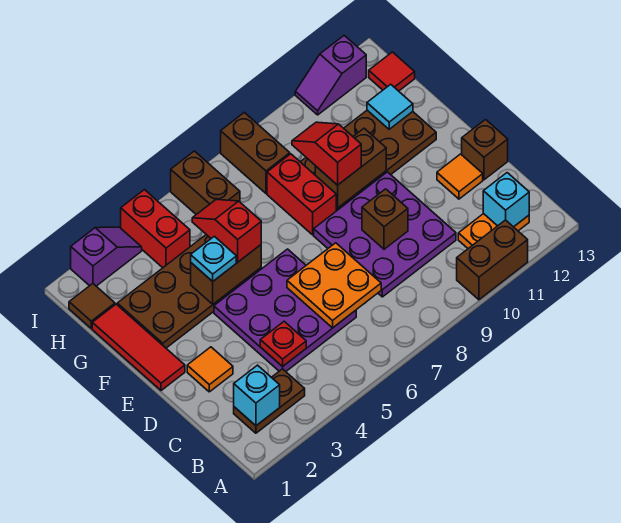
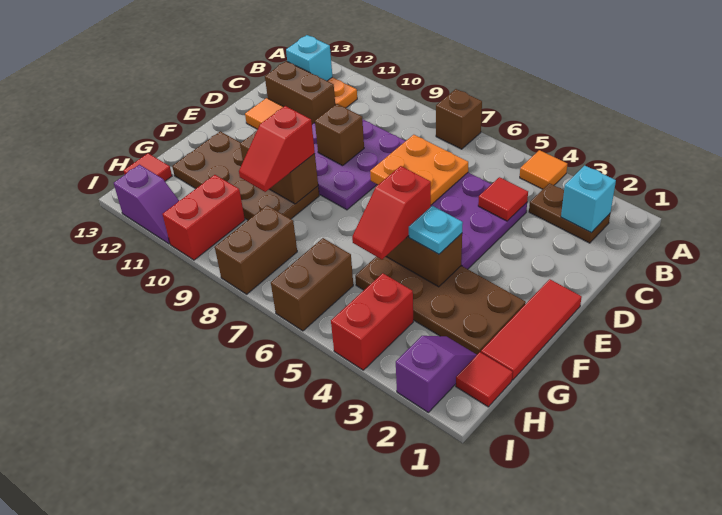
brown brick A10:A11 level 1 -> brown brick C11:C12 level 1
red plate C4 level 2 -> red tile C4 level 2
orange tile D2 level 1 -> orange tile A4 level 1
brown brick D13 level 1 -> brown brick A7 level 1
red brick F8:G8 level 1 -> red brick H10:I10 level 1
cyan tile G12 level 2 -> none
brown tile H1 level 1 -> red tile H1 level 1
purple slope I2:I3 level 1 top 2 -> purple slope H2:I2 level 1 top I

